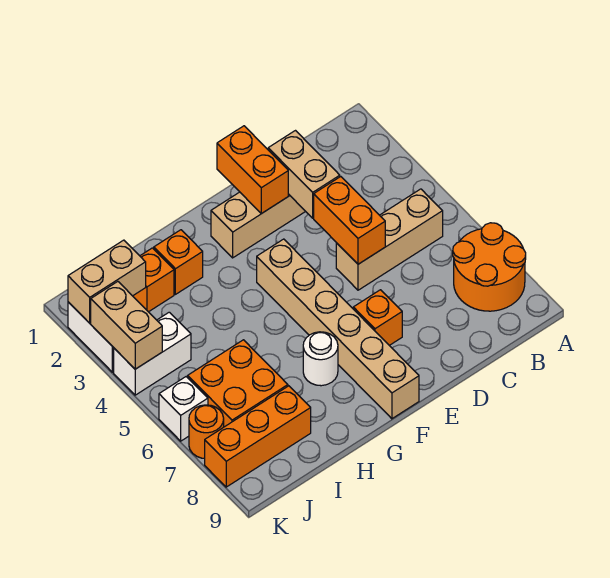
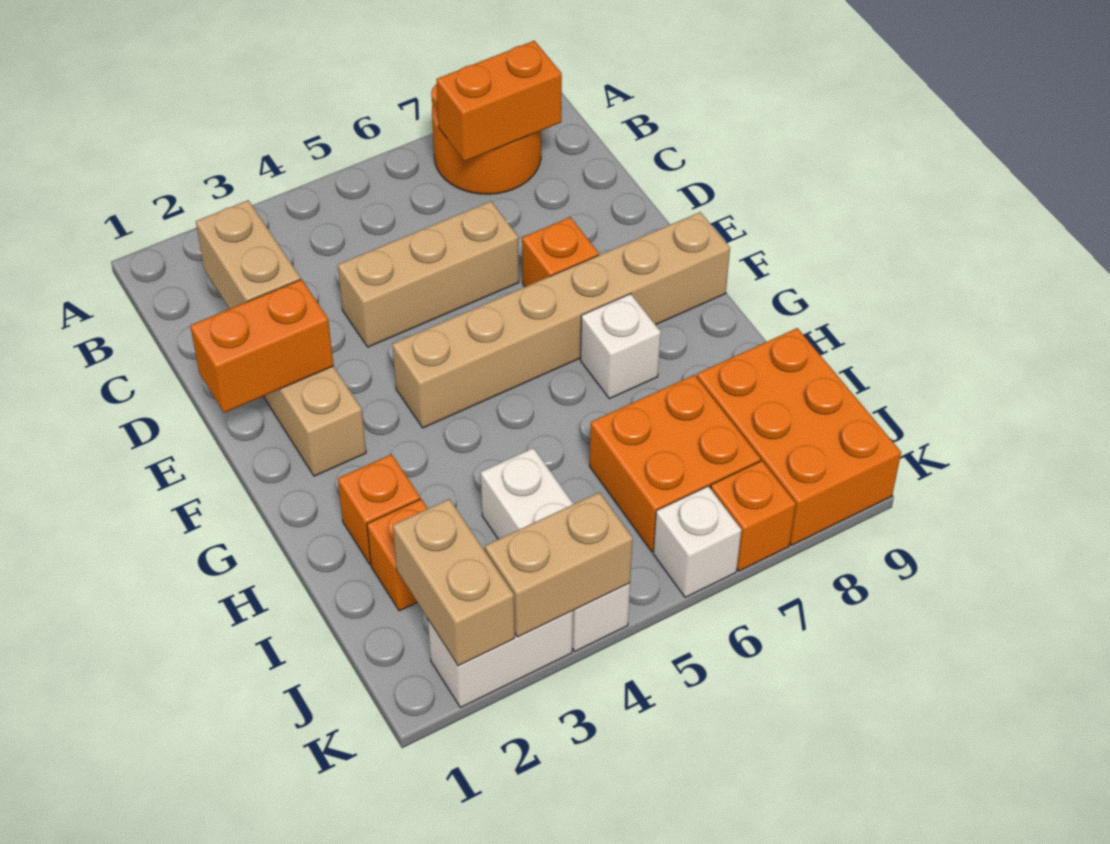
tan brick B5:D5 level 1 -> tan brick D4:D6 level 1
tan brick D2:D3 level 2 -> tan brick C2:D2 level 2
orange brick D4:D5 level 2 -> orange brick B7:B8 level 2
white round brick G7 level 1 -> white brick G7 level 1
orange brick I8:K8 level 1 -> orange brick I8:K9 level 1
white brick J4:K4 level 1 -> white brick I4:K4 level 1
orange round brick K7 level 1 -> orange brick K7 level 1

